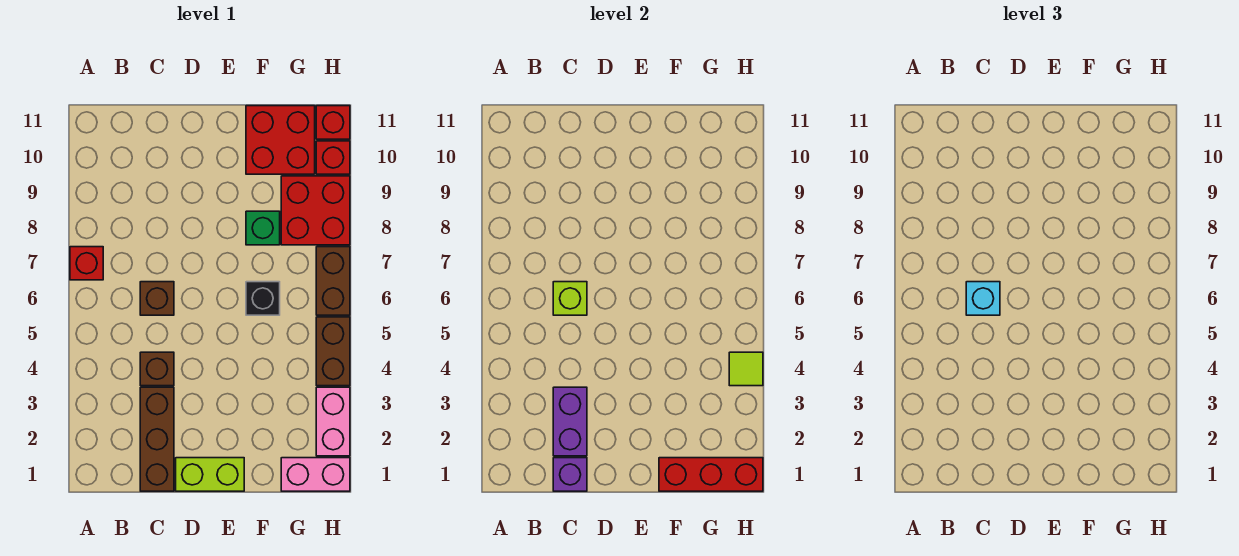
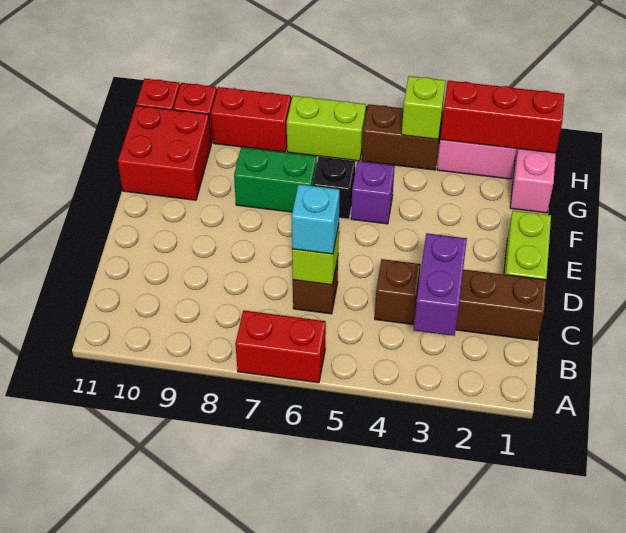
red brick A7 level 1 -> red brick A6:A7 level 1
purple brick C1 level 2 -> purple brick F5 level 1
purple brick C2:C3 level 2 -> purple brick B3:C3 level 2
red brick F1:H1 level 2 -> red brick H1:H3 level 2
green brick F8 level 1 -> green brick F7:F8 level 1
red brick G8:H9 level 1 -> red brick H8:H9 level 1
lime tile H4 level 2 -> lime brick H4 level 2
brown brick H6:H7 level 1 -> lime brick H6:H7 level 1

